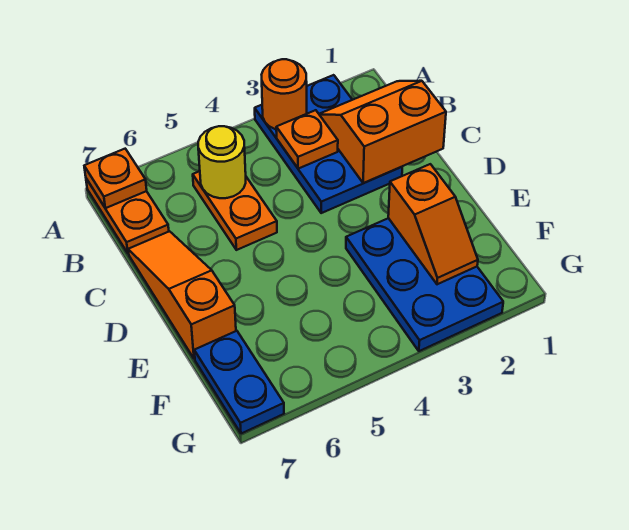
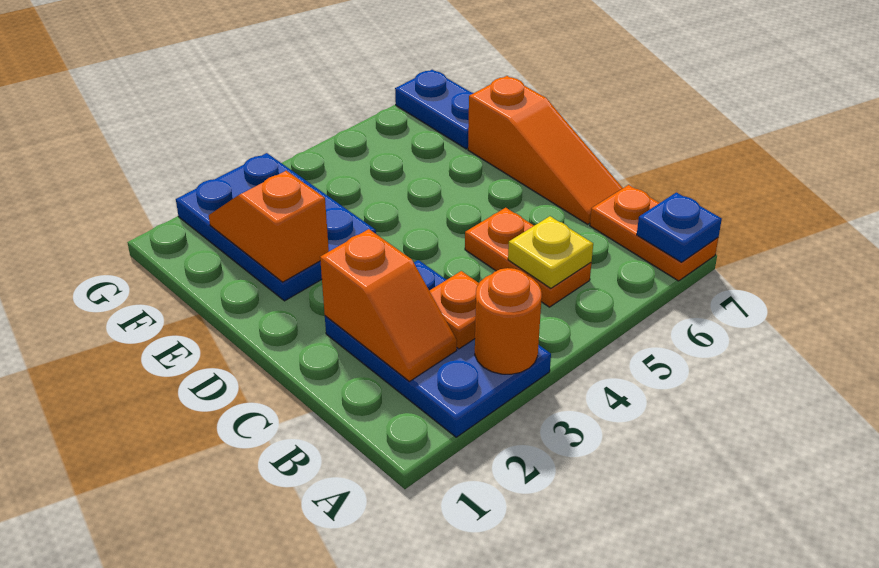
orange plate A7 level 2 -> blue plate A7 level 2
orange slope B1:C2 level 2 top C -> orange slope B2:C2 level 2 top C
yellow round brick B5 level 2 -> yellow plate B5 level 2

